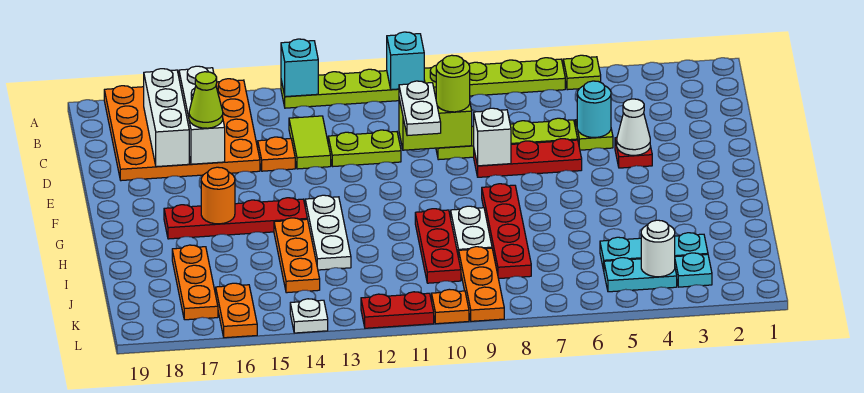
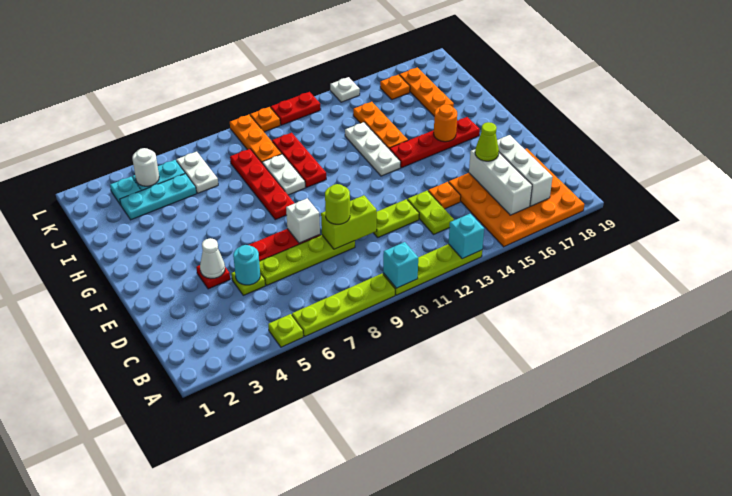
lime tile C13:D13 level 1 -> lime plate C13:D13 level 1
white plate D10:E10 level 3 -> white plate J6:K6 level 1
orange plate K16:L16 level 1 -> orange plate K16 level 1

